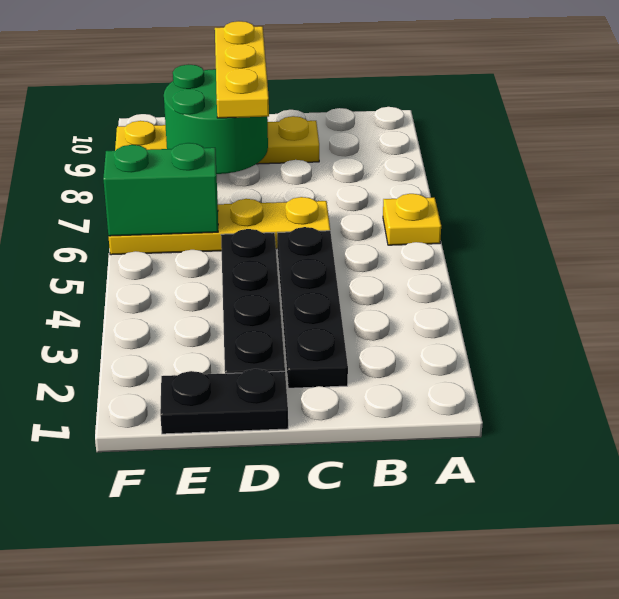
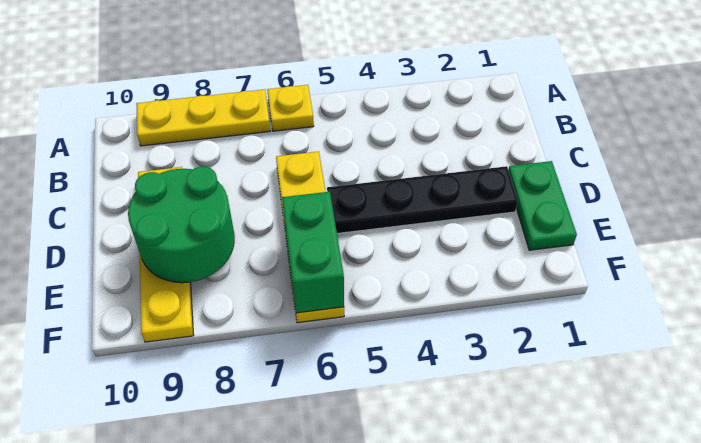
black plate C2:C5 level 1 -> none
black plate D1:E1 level 1 -> green plate D1:E1 level 1
yellow plate D8:D10 level 3 -> yellow plate A7:A9 level 1

